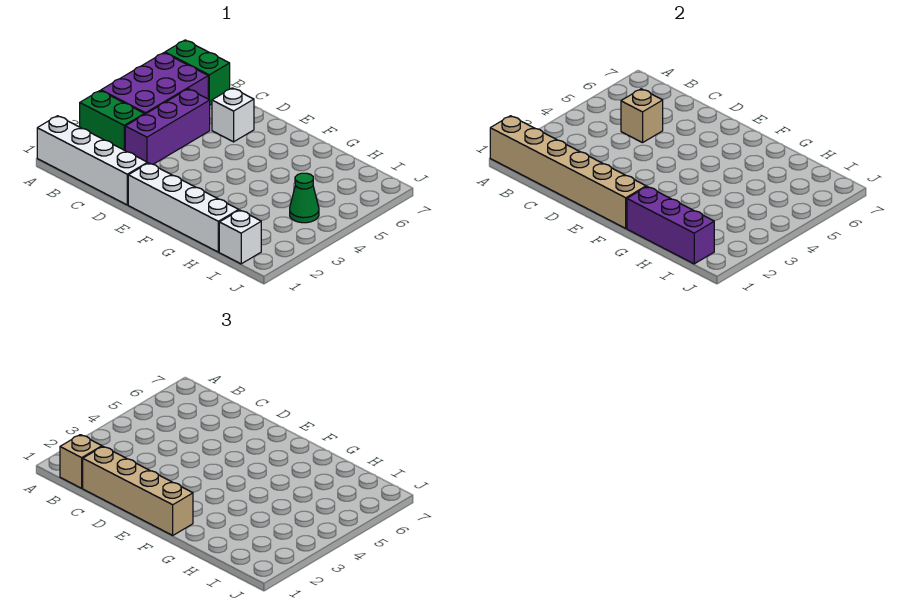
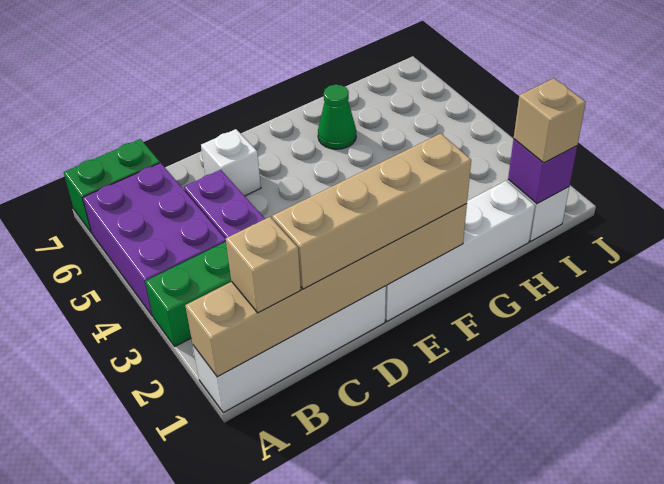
tan brick C5 level 2 -> tan brick I1 level 3
purple brick G1:I1 level 2 -> purple brick I1 level 2
green cone I4 level 1 -> green cone G6 level 1

